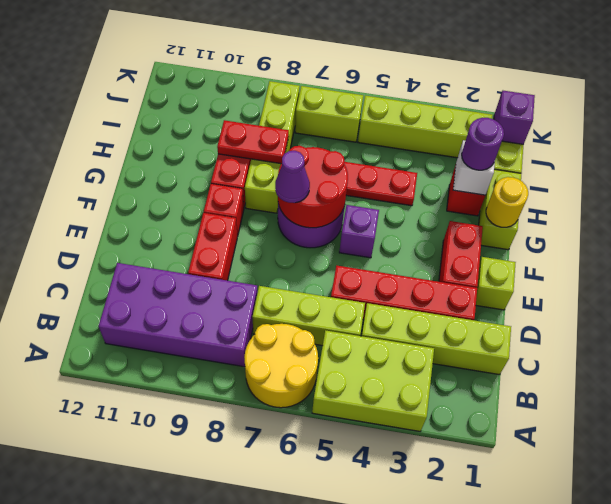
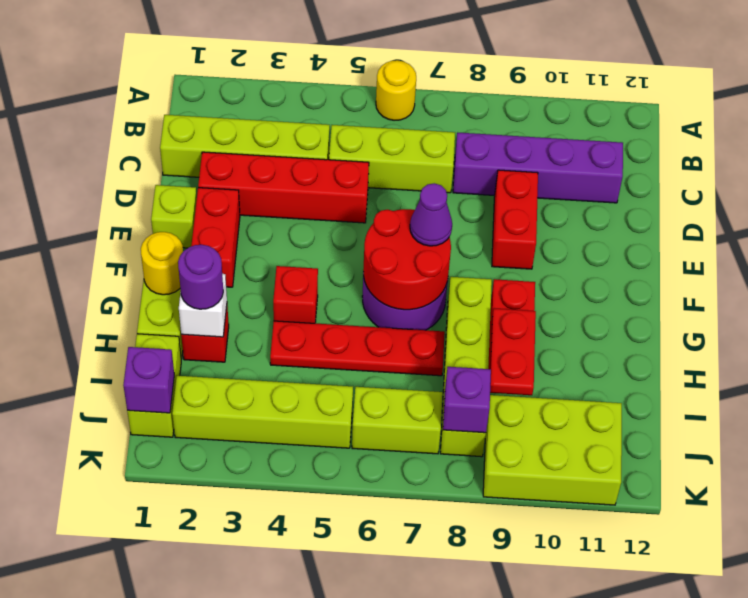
lime brick A3:B5 level 1 -> lime brick J9:K11 level 1
yellow round brick A6:B7 level 1 -> yellow round brick A6 level 1
purple brick B8:C11 level 1 -> purple brick C8:C11 level 1
purple brick F5 level 1 -> purple brick J8 level 2
red brick F9 level 1 -> red brick G4 level 1
red plate H8:H9 level 2 -> red plate H9:I9 level 2

